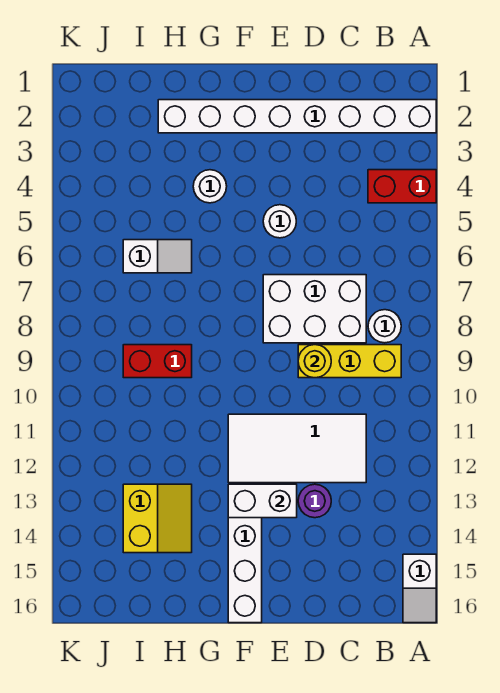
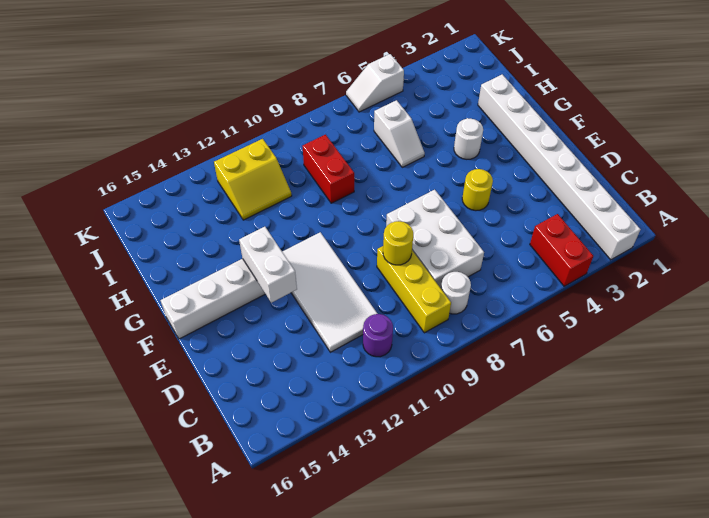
white slope A15:A16 level 1 top 15 -> white slope K5:K6 level 1 top 5
purple round brick D13 level 1 -> purple round brick B11 level 1
white round brick E5 level 1 -> yellow round brick E5 level 1
yellow slope H13:I14 level 1 top I -> yellow slope I11:J12 level 1 top J

